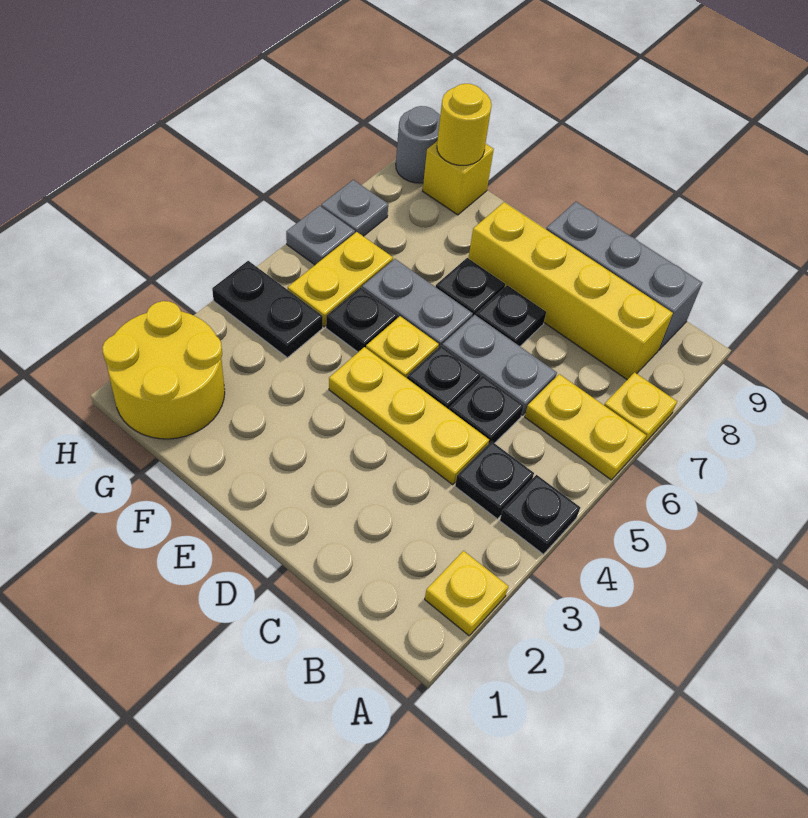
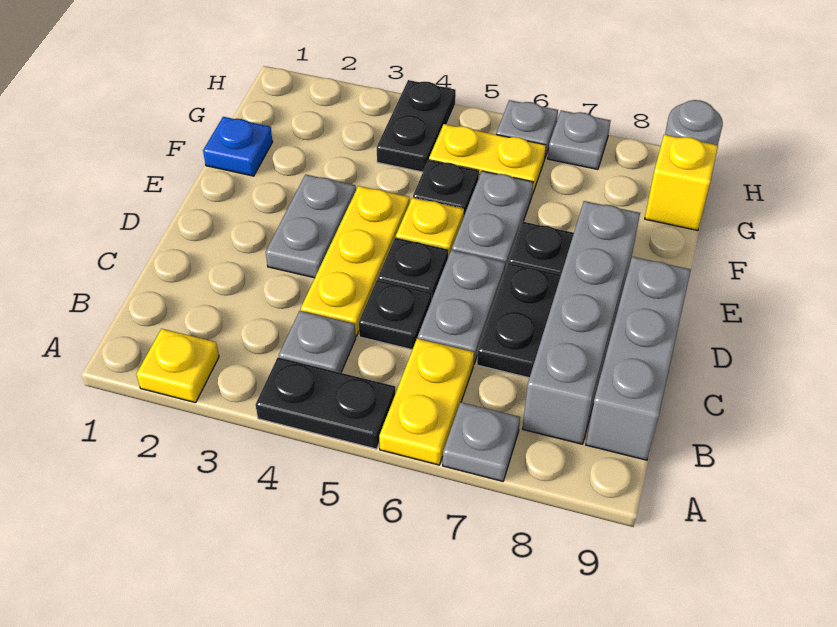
black plate A4 level 1 -> black plate A4:A5 level 1
yellow plate A7 level 1 -> grey plate A7 level 1
black plate B4 level 1 -> grey plate B4 level 1
yellow brick B8:E8 level 1 -> grey brick B8:E8 level 1
none -> grey plate D3:E3 level 1
black plate D7 level 1 -> black plate C7:D7 level 1
none -> blue plate F1 level 1
yellow round brick G1:H2 level 1 -> none
yellow round brick G9 level 2 -> none

